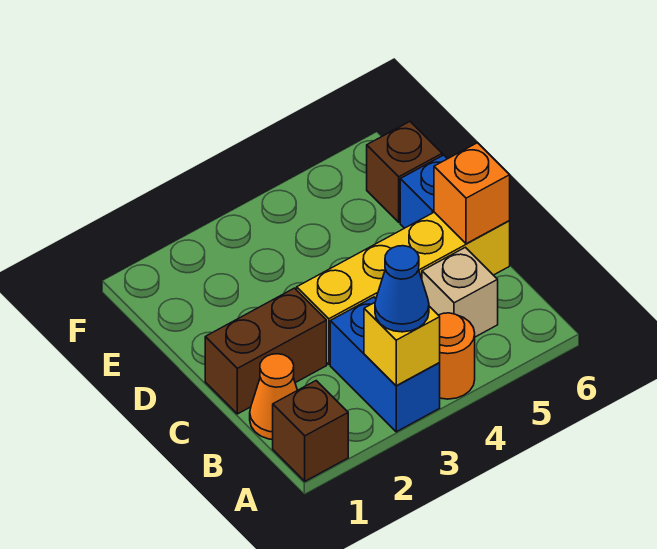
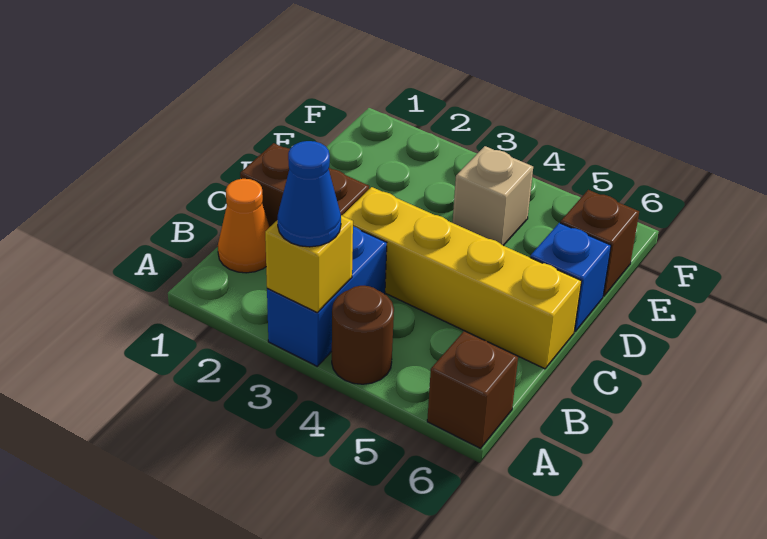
brown brick A1 level 1 -> brown brick A6 level 1
orange round brick A4 level 1 -> brown round brick A4 level 1
tan brick B5 level 1 -> tan brick E4 level 1
orange brick C6 level 2 -> none

